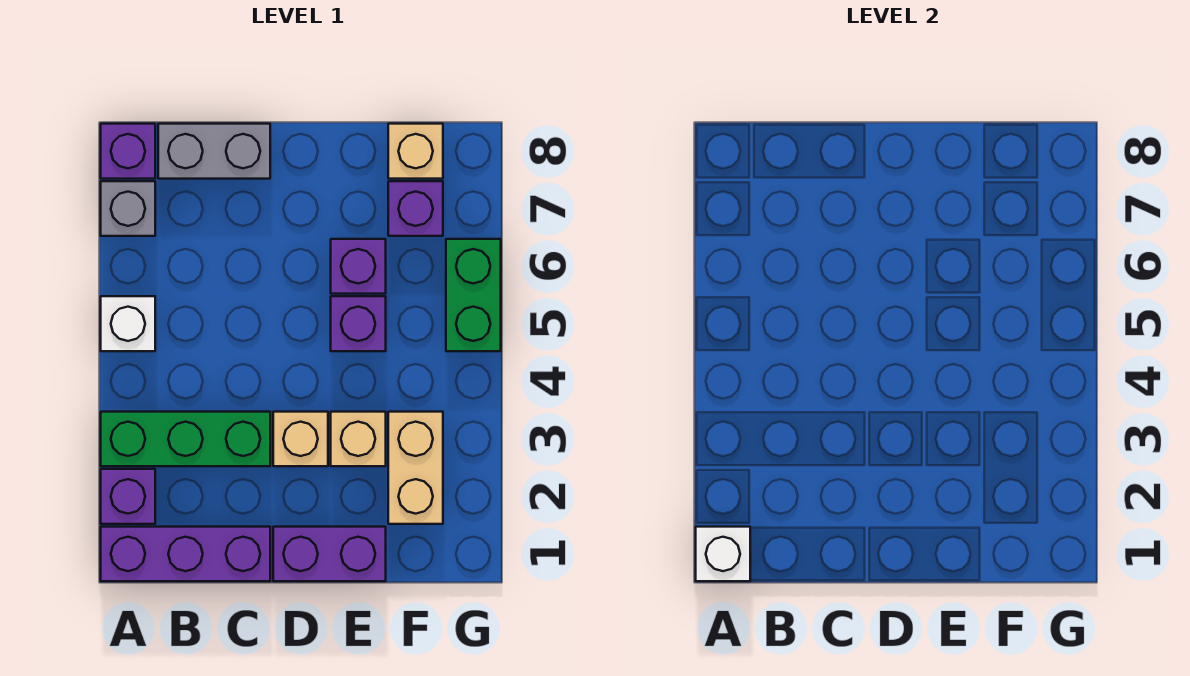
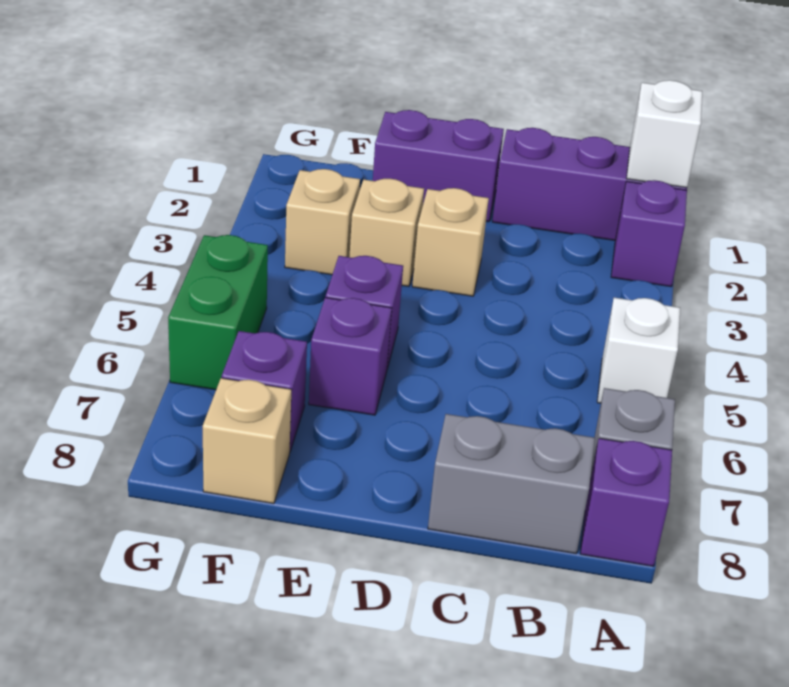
green brick A3:C3 level 1 -> none
tan brick F2:F3 level 1 -> tan brick F3 level 1

